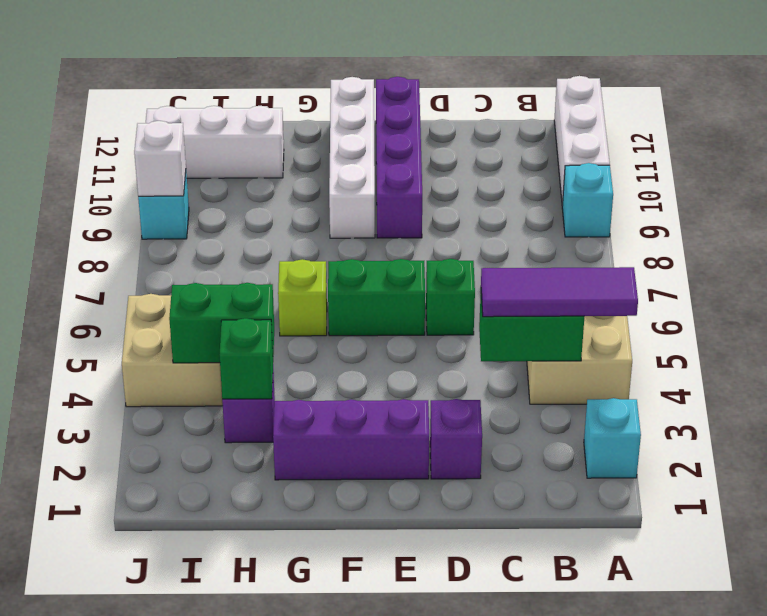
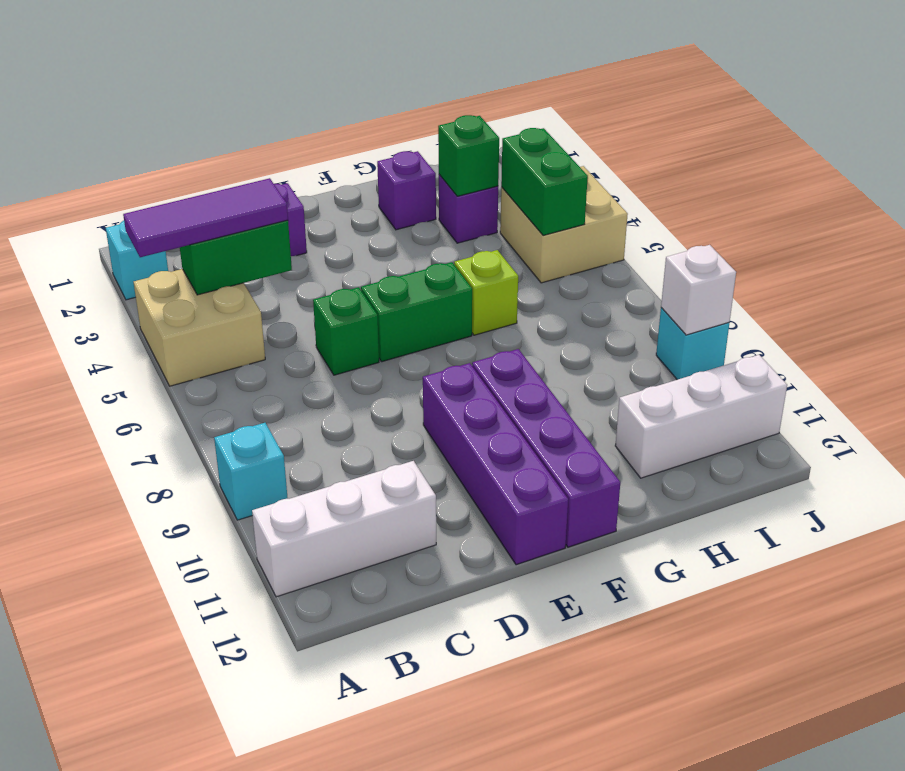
white brick A10:A12 level 1 -> white brick A11:C11 level 1
purple brick E2:G2 level 1 -> purple brick G2 level 1
white brick F9:F12 level 1 -> purple brick F9:F12 level 1
green brick H4:I4 level 2 -> green brick I4:I5 level 2

